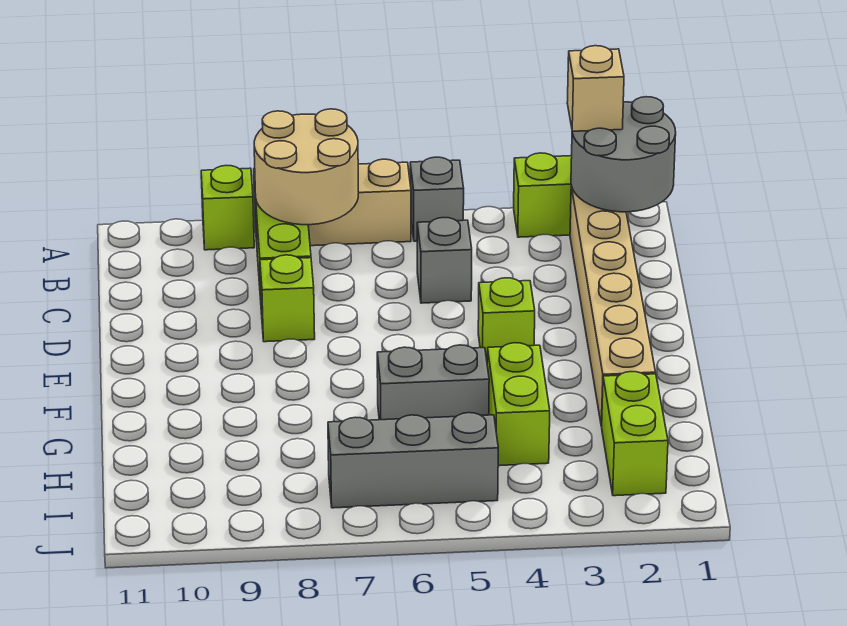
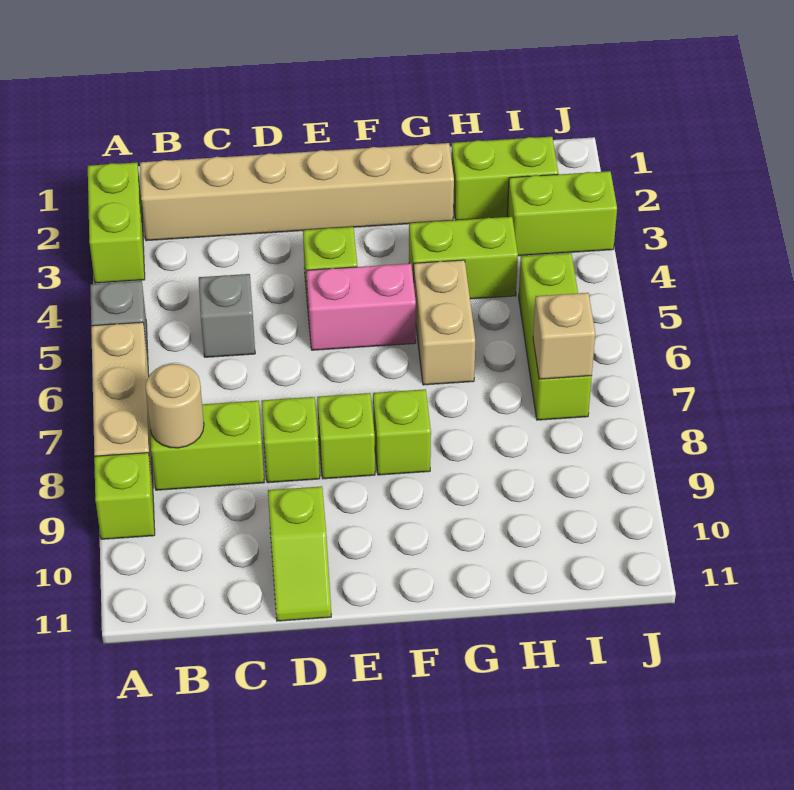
grey round brick A1:B2 level 2 -> none
tan brick A2 level 3 -> tan brick I7 level 2
tan round brick A7:B8 level 2 -> tan round brick B8 level 2
none -> lime slope D10:D11 level 1 top 10
none -> pink brick E5:F5 level 1
none -> lime brick E8 level 1
none -> lime brick F8 level 1
grey brick G5:G6 level 1 -> tan brick G5:G6 level 1
none -> lime brick I3:J3 level 1
grey brick I5:I7 level 1 -> lime brick I5:I7 level 1

